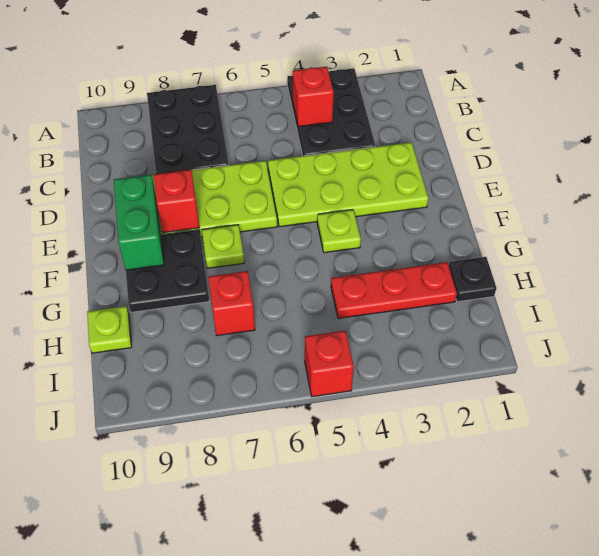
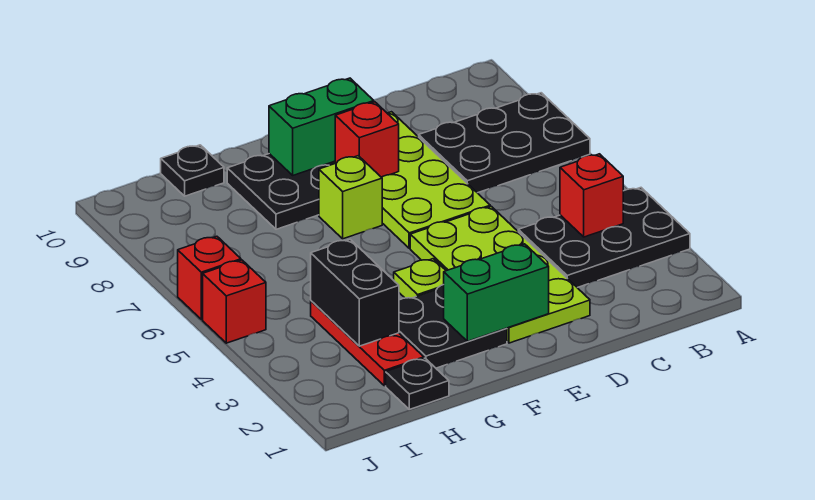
none -> green brick E2:F2 level 2
none -> black plate F2:G3 level 1
lime plate F7 level 1 -> lime brick F7 level 1
none -> black brick H3:H4 level 2
red brick H7 level 1 -> red brick J6 level 1
lime plate H10 level 1 -> black plate H10 level 1

